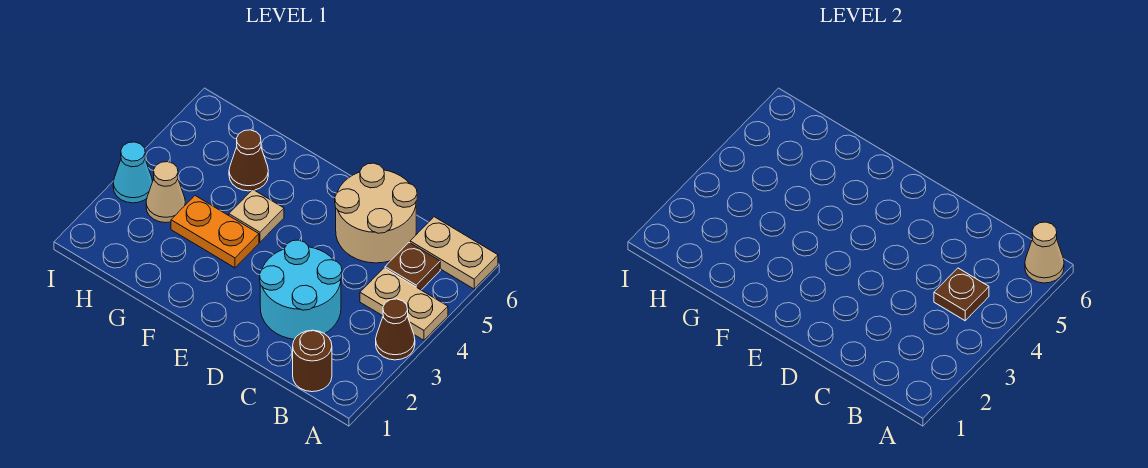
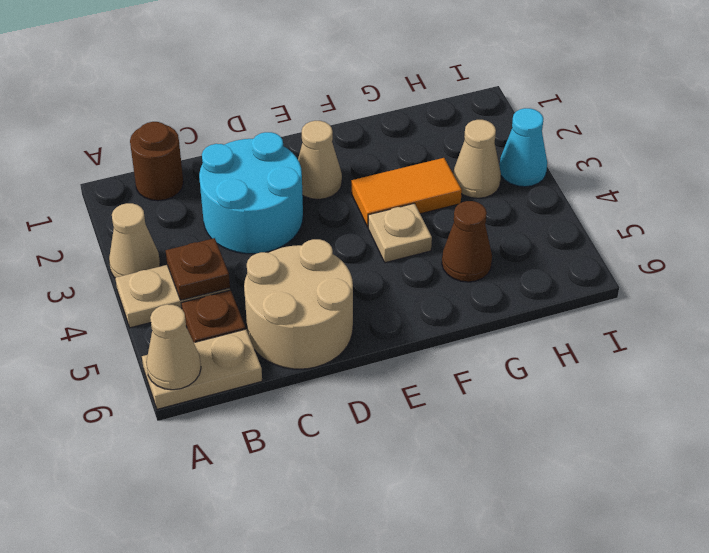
brown cone A3 level 1 -> tan cone A3 level 1
none -> tan cone E2 level 1
orange plate F3:G3 level 1 -> orange tile F3:G3 level 1

